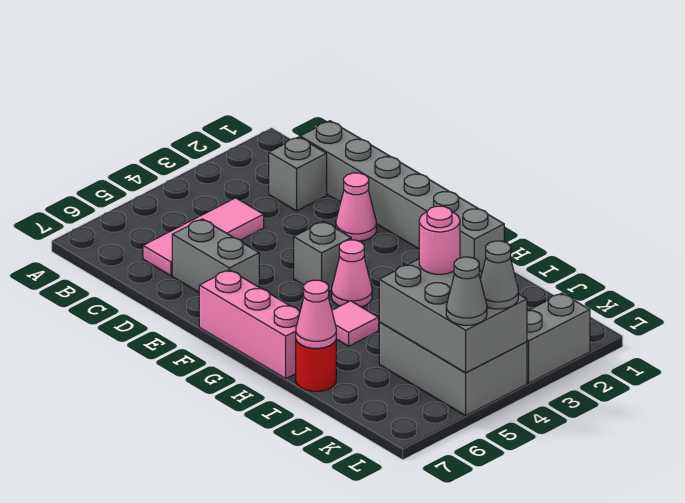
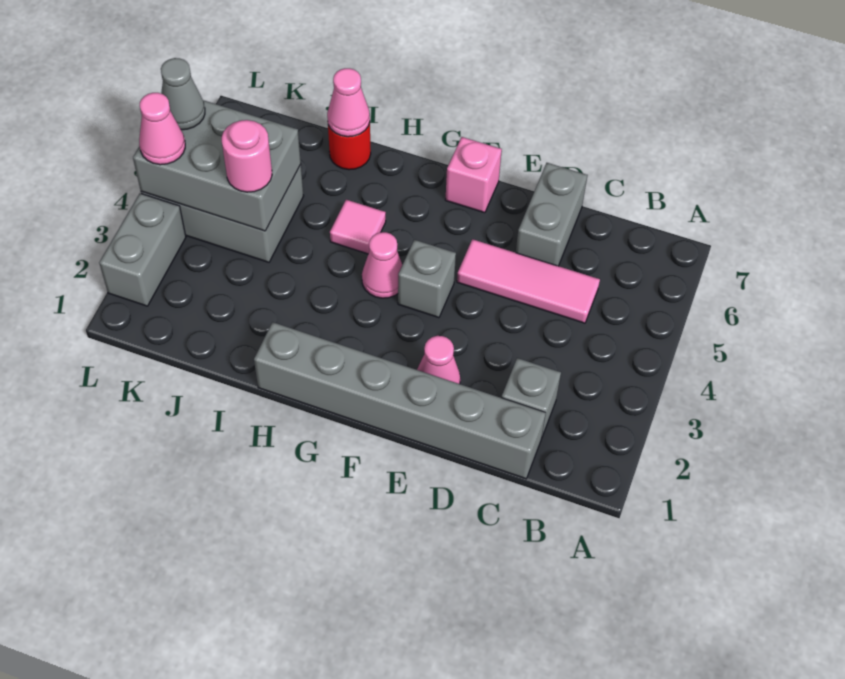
pink tile C4:C6 level 1 -> pink tile C5:E5 level 1
grey brick D6:E6 level 1 -> grey brick D6:D7 level 1
pink brick F7:H7 level 1 -> pink brick F7 level 1
grey cone L4 level 3 -> pink cone L4 level 3

